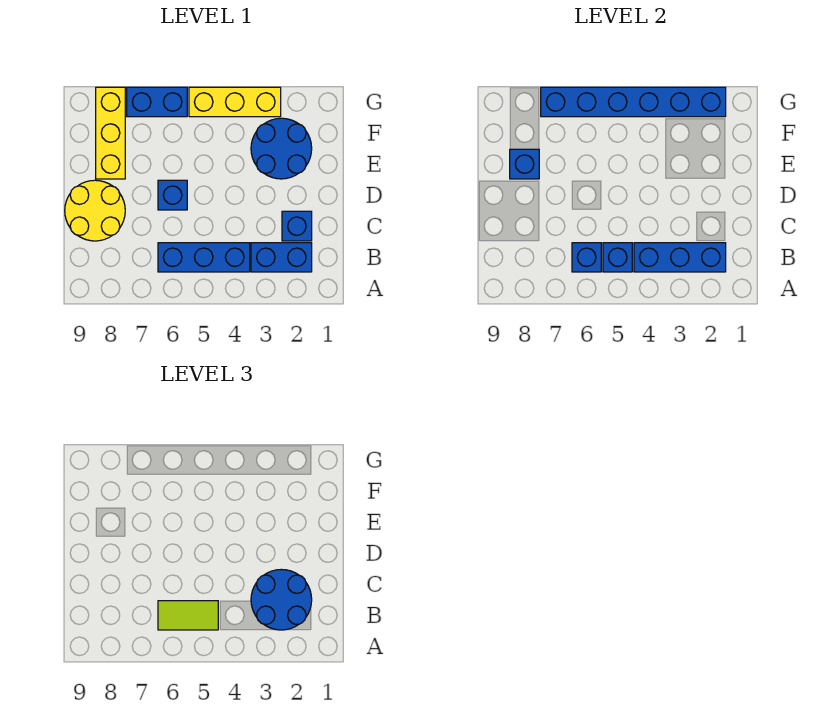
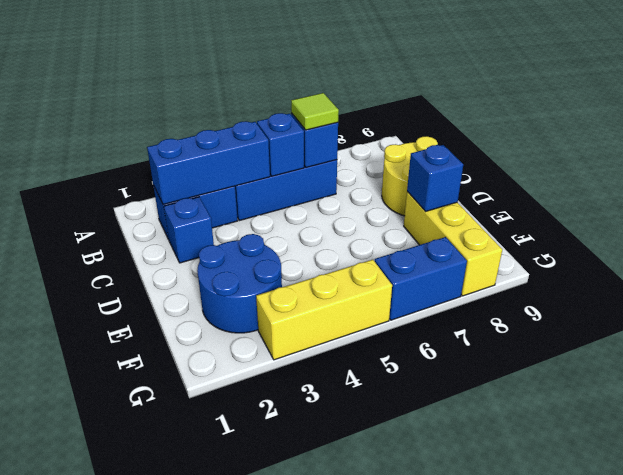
blue round brick B2:C3 level 3 -> none
lime tile B5:B6 level 3 -> lime tile B6 level 3
blue brick D6 level 1 -> none
blue brick G2:G7 level 2 -> none

